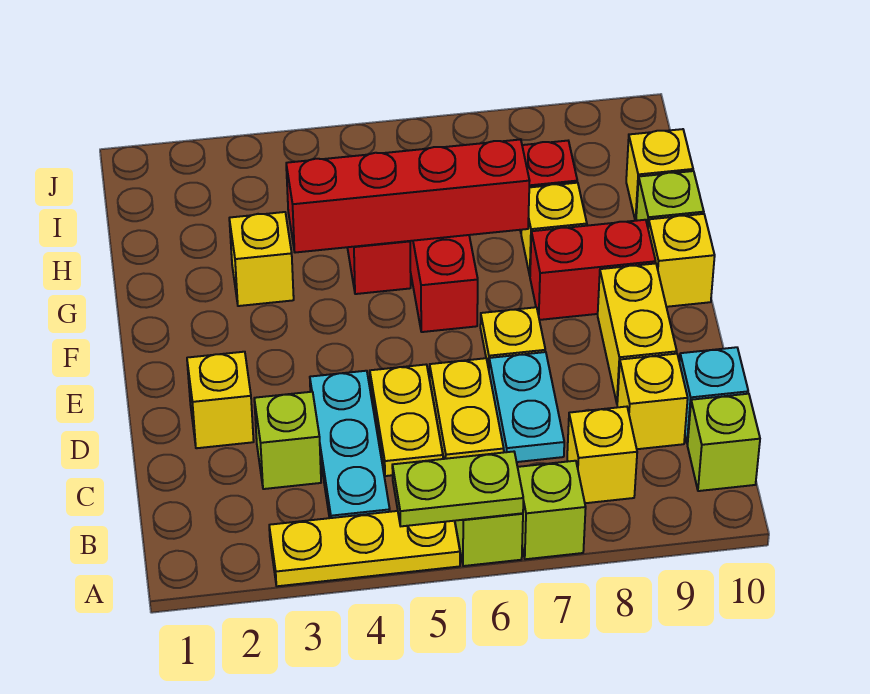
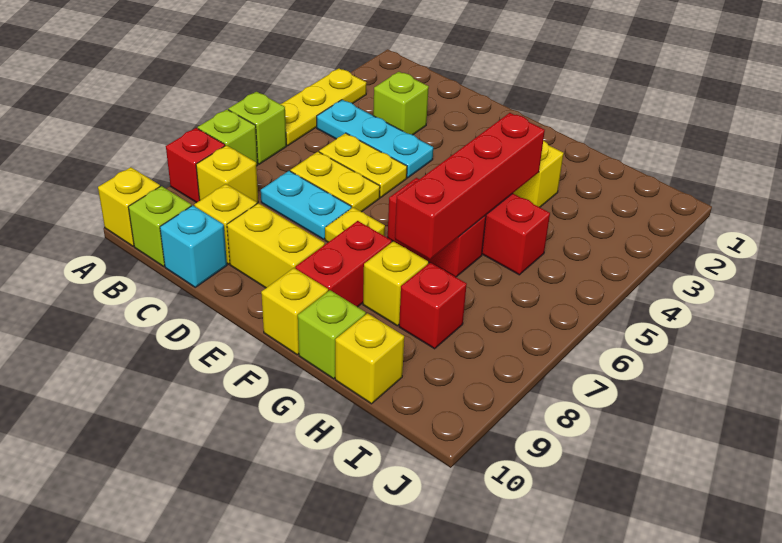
lime plate A5:A6 level 2 -> none
none -> red brick A8 level 1
yellow brick D2 level 1 -> yellow brick A10 level 1

